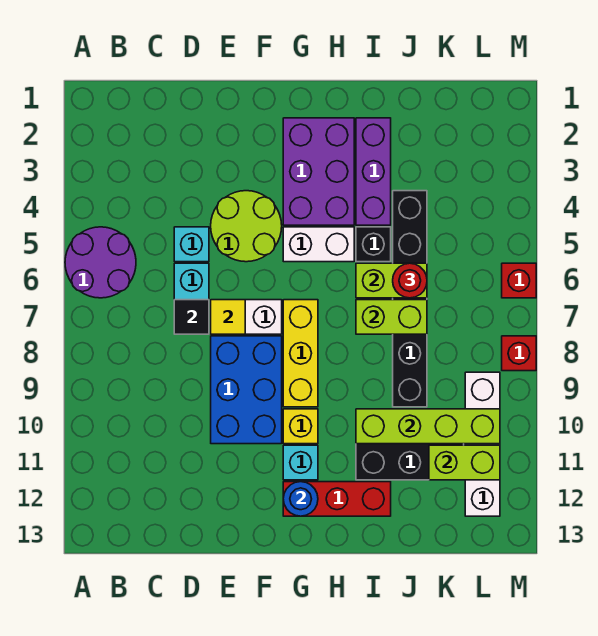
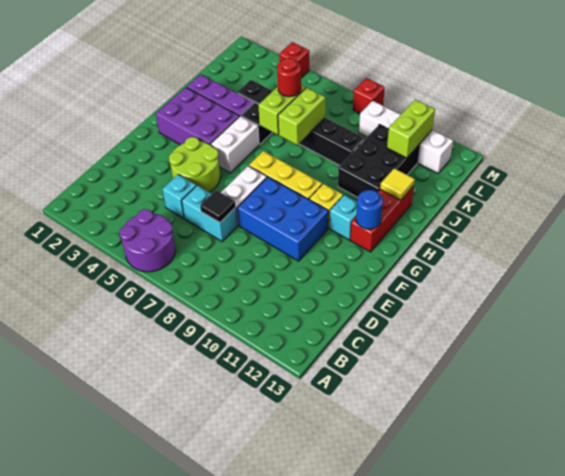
yellow tile E7 level 2 -> yellow tile I12 level 2
lime brick I10:L10 level 2 -> none
red brick M6 level 1 -> red brick M4 level 1

